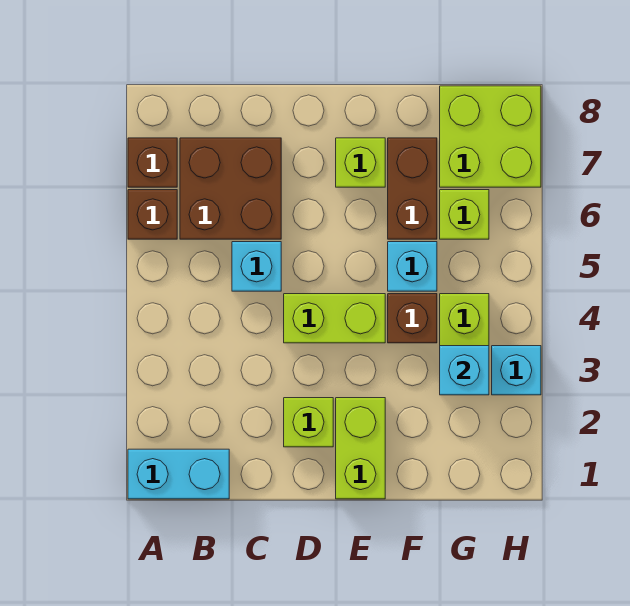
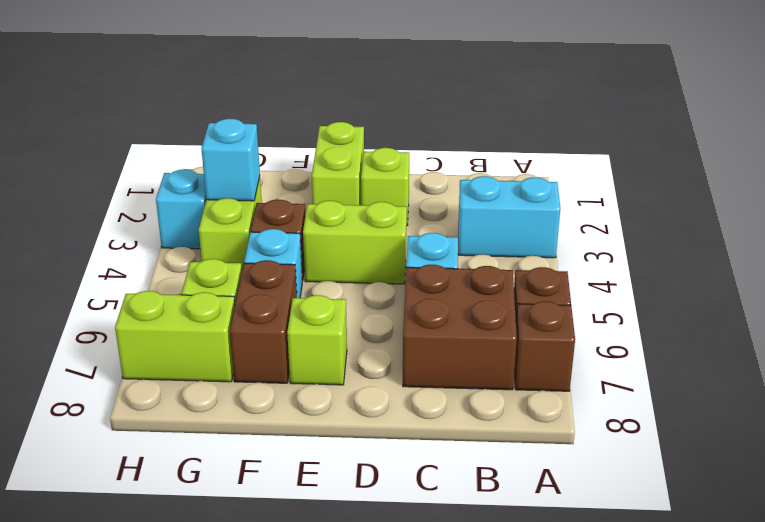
cyan brick A1:B1 level 1 -> cyan brick A3:B3 level 1
lime brick G7:H8 level 1 -> lime brick G7:H7 level 1

